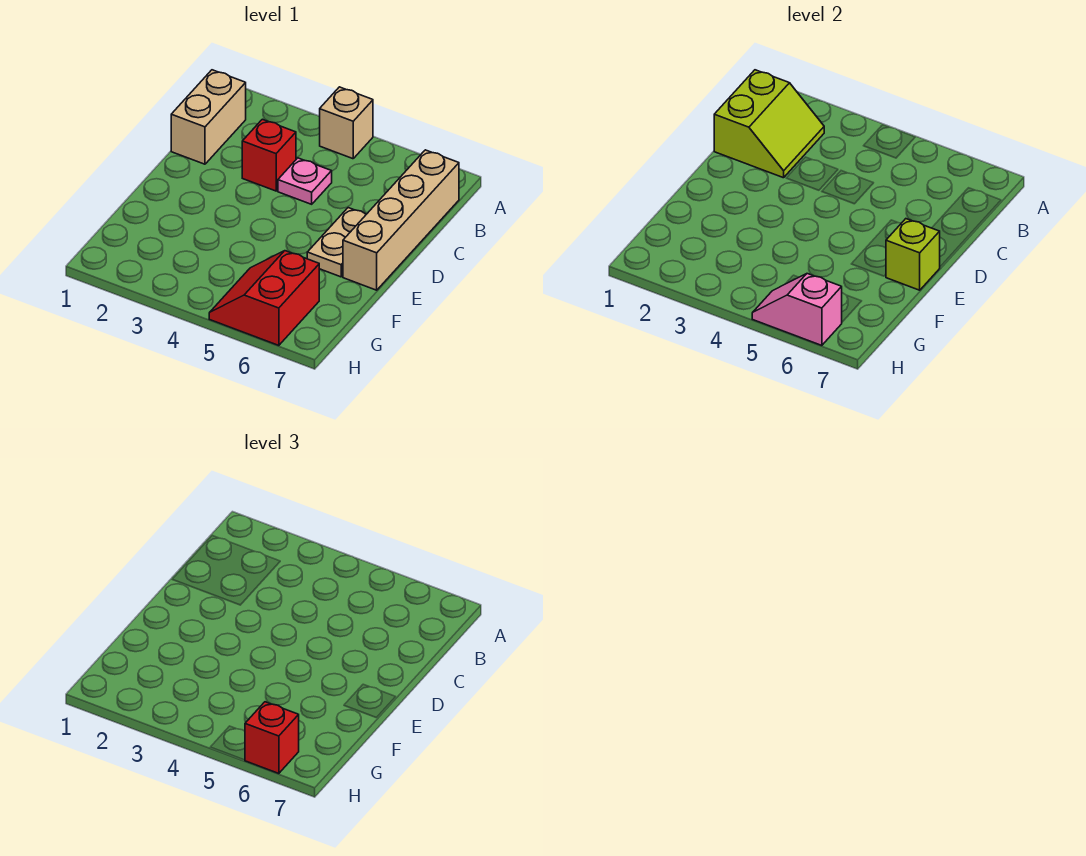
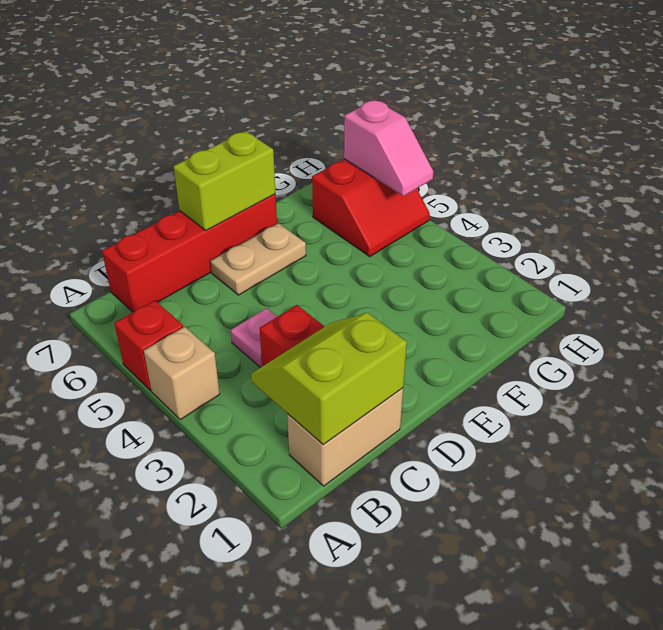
tan brick B7:E7 level 1 -> red brick B7:E7 level 1
lime brick E7 level 2 -> lime brick D7:E7 level 2
red brick H6 level 3 -> red brick A5 level 1

